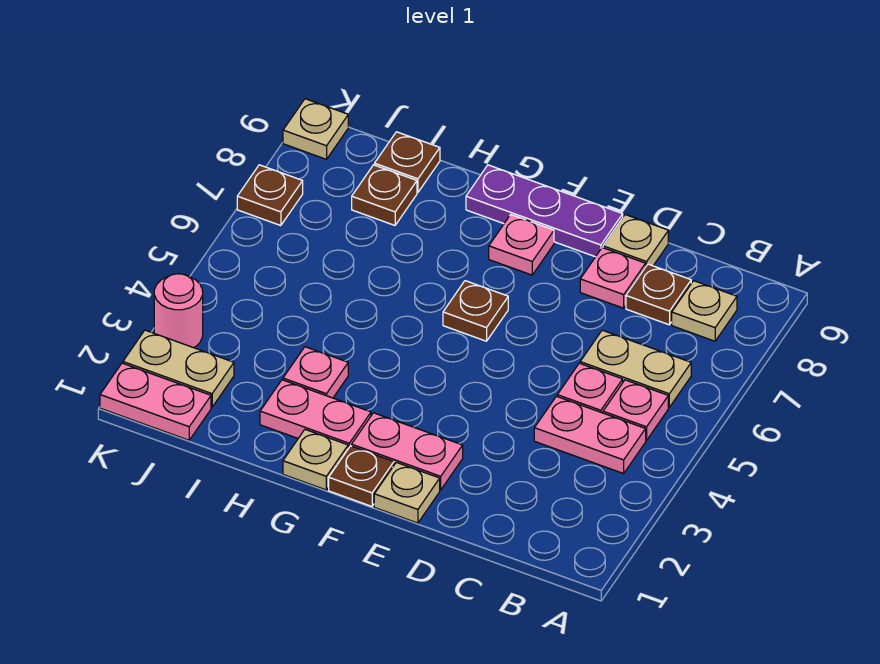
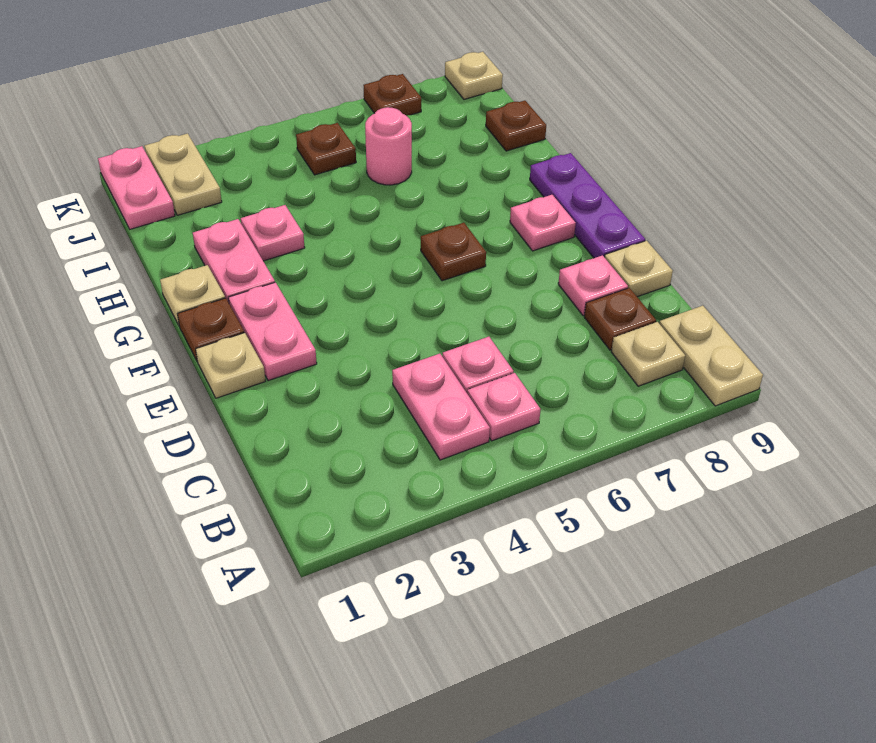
tan plate B6:C6 level 1 -> tan plate A9:B9 level 1
brown plate I8 level 1 -> brown plate J5 level 1
pink round brick K3 level 1 -> pink round brick I6 level 1

